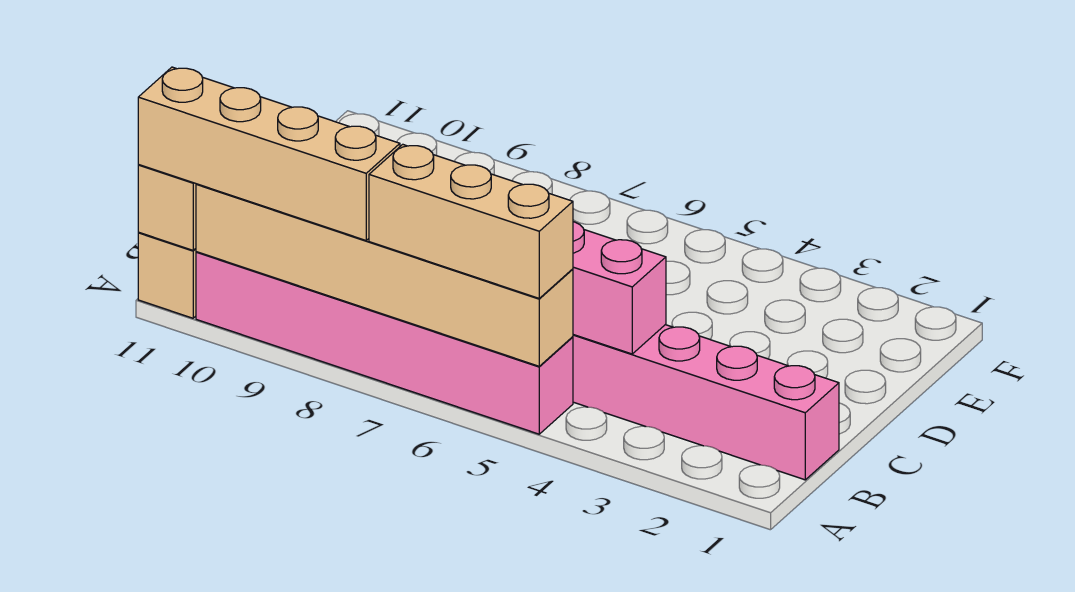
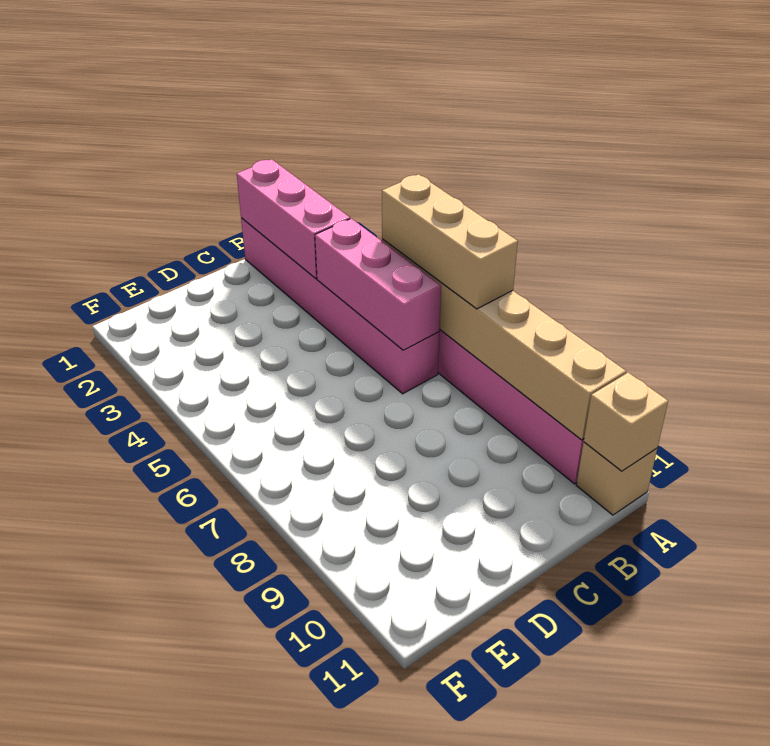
tan brick A8:A11 level 3 -> none
none -> pink brick B1:B3 level 2

